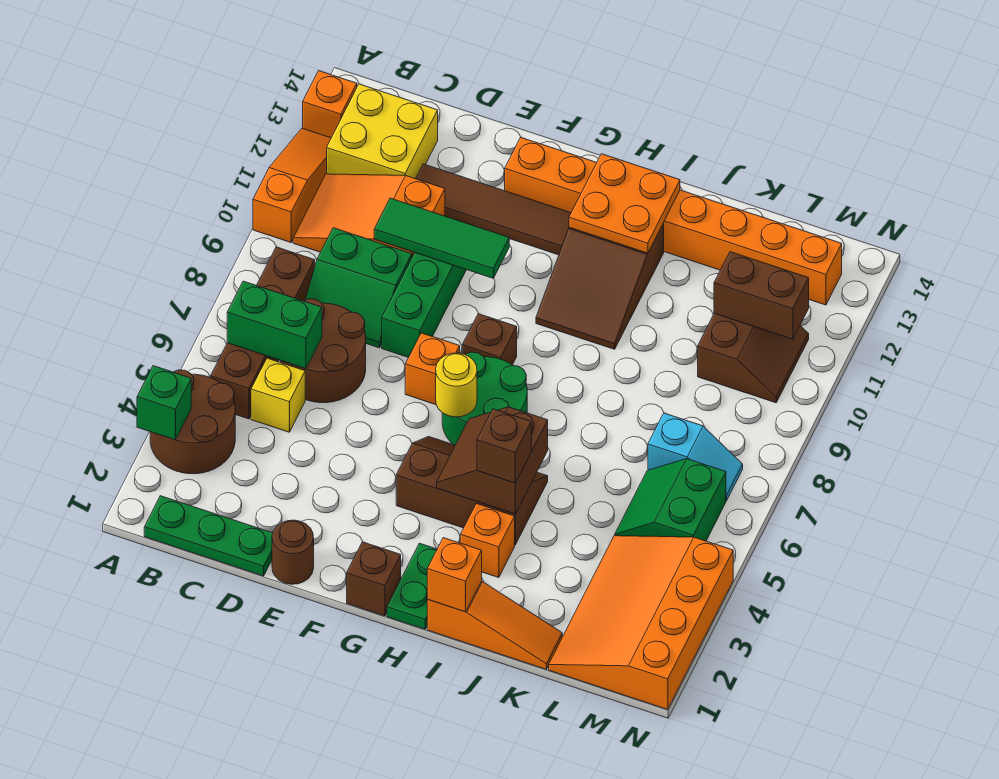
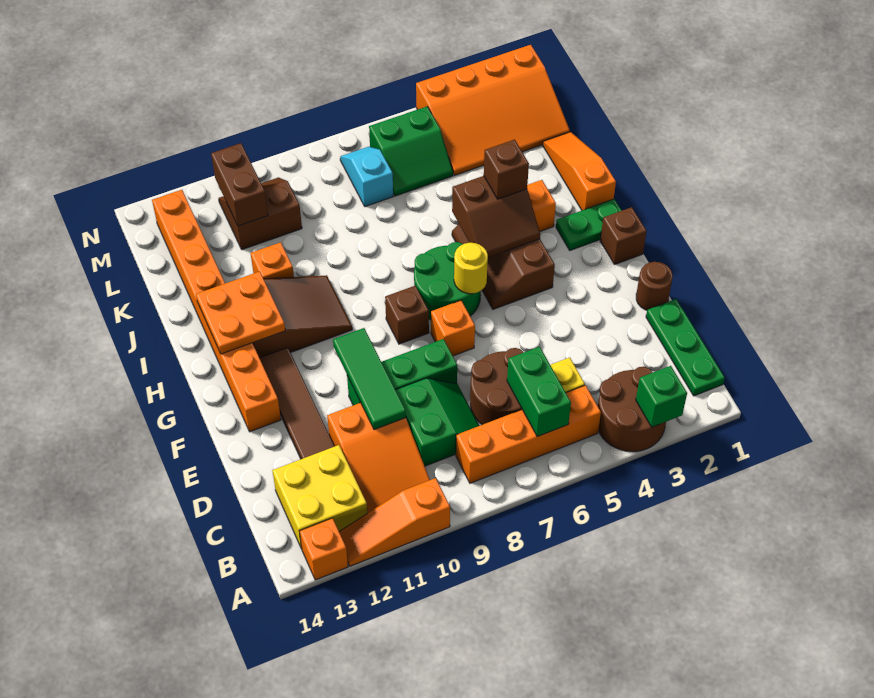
brown brick B5:B8 level 1 -> orange brick B5:B8 level 1
orange brick I1 level 2 -> orange brick J11 level 1

